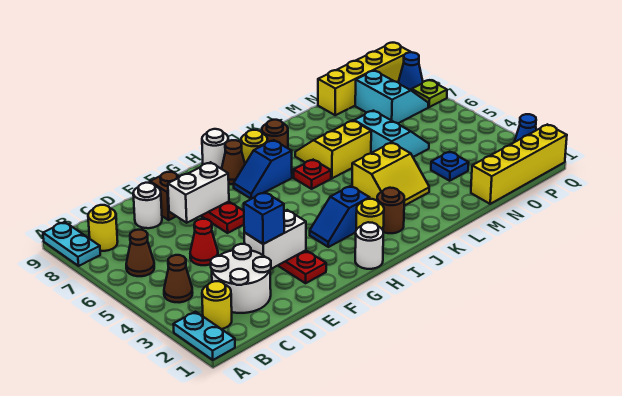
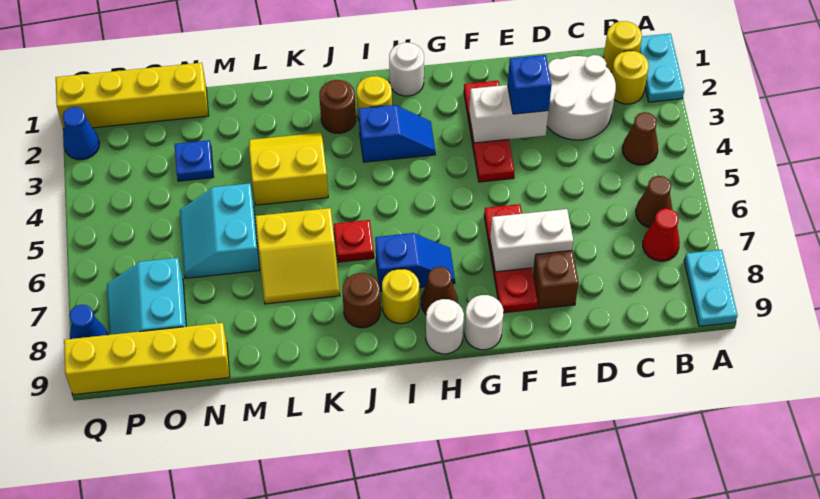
yellow round brick B8 level 1 -> yellow round brick B1 level 1
red cone D5 level 1 -> red cone B7 level 1
white round brick D8 level 1 -> white round brick G9 level 1
lime plate Q7 level 1 -> none

